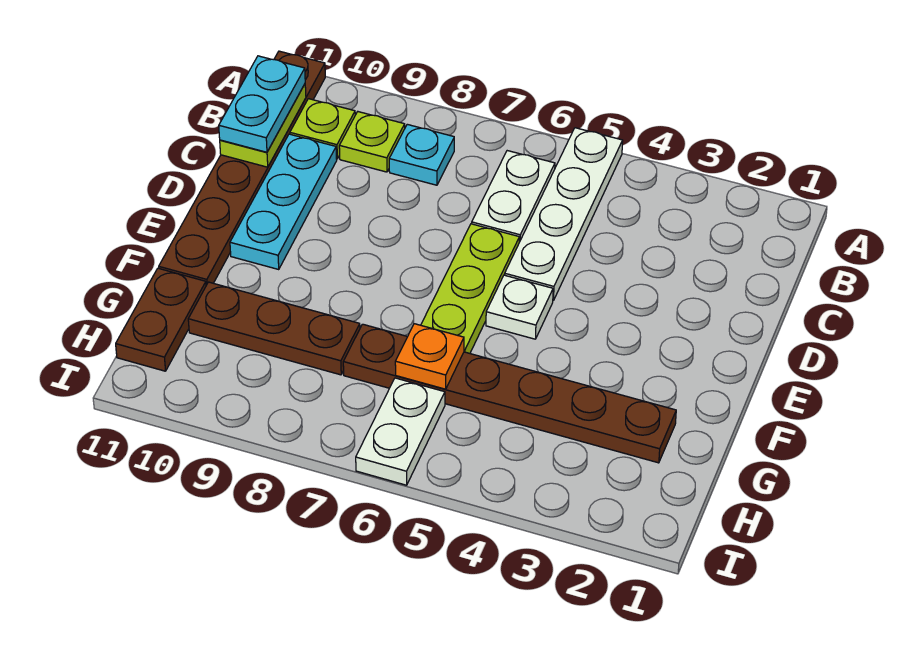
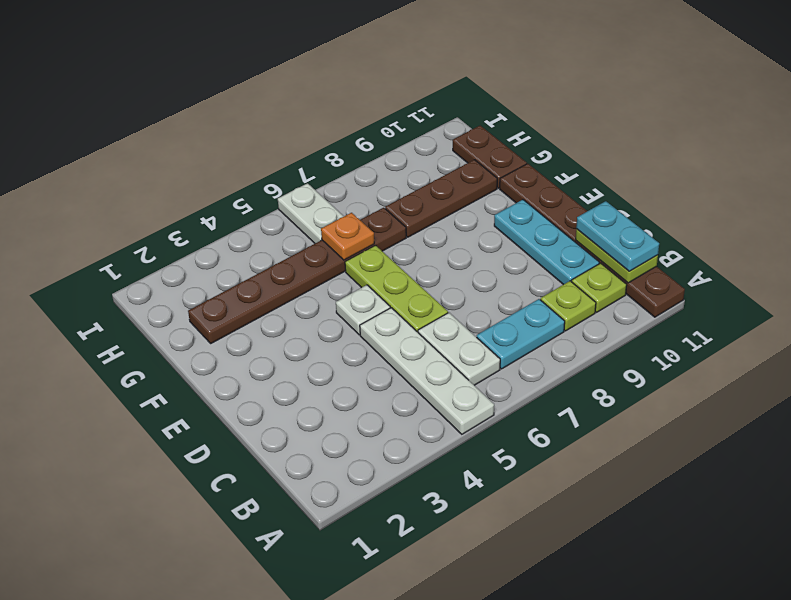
cyan plate B8 level 1 -> cyan plate B7:B8 level 1

